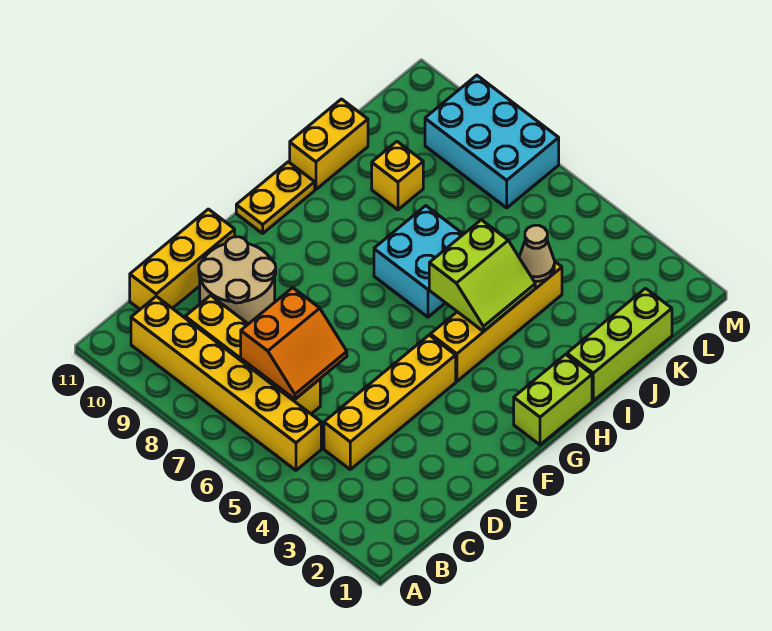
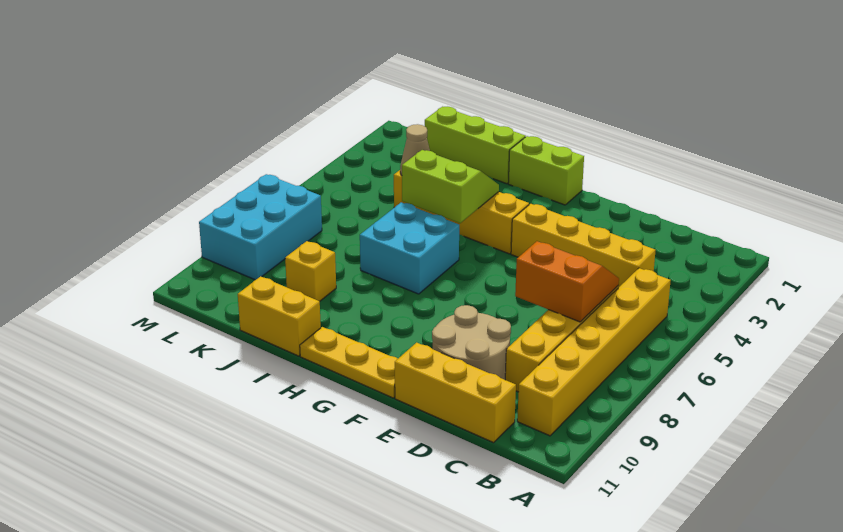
yellow plate G11:H11 level 1 -> yellow plate F11:H11 level 1

